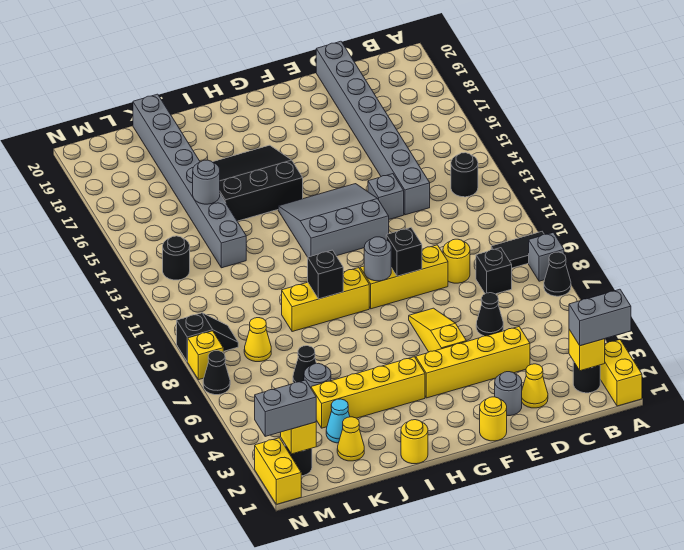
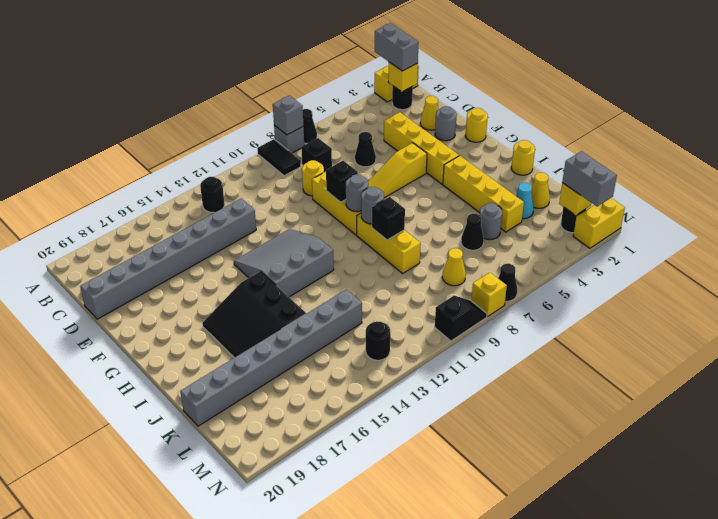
grey brick E13 level 1 -> grey brick A8 level 2
grey slope F12:H14 level 1 top 12 -> grey slope F12:H14 level 1 top H
grey round brick K15 level 2 -> grey round brick H9 level 2
black slope M9:N9 level 1 top N -> black slope N9:N10 level 1 top 10

